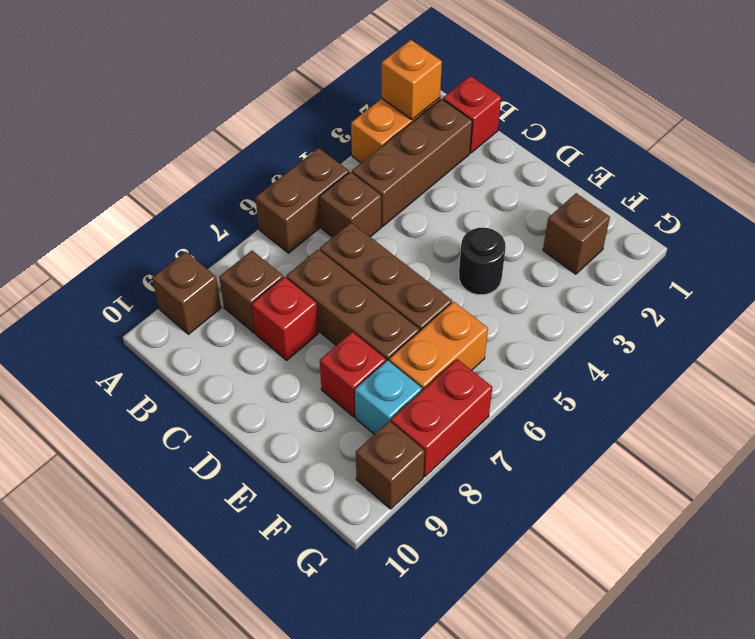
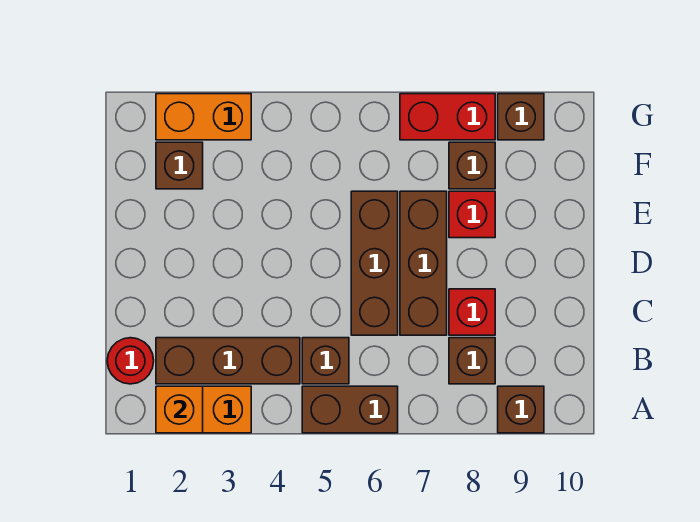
red brick B1 level 1 -> red round brick B1 level 1
black round brick E4 level 1 -> none
orange brick F6:F7 level 1 -> orange brick G2:G3 level 1
cyan brick F8 level 1 -> brown brick F8 level 1

